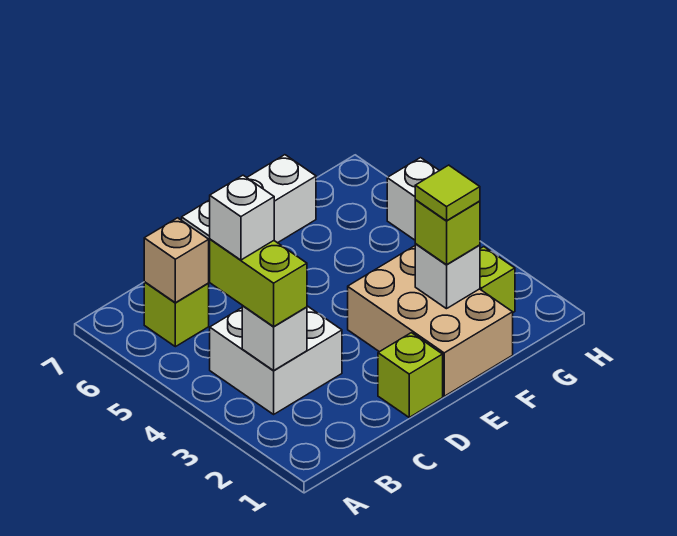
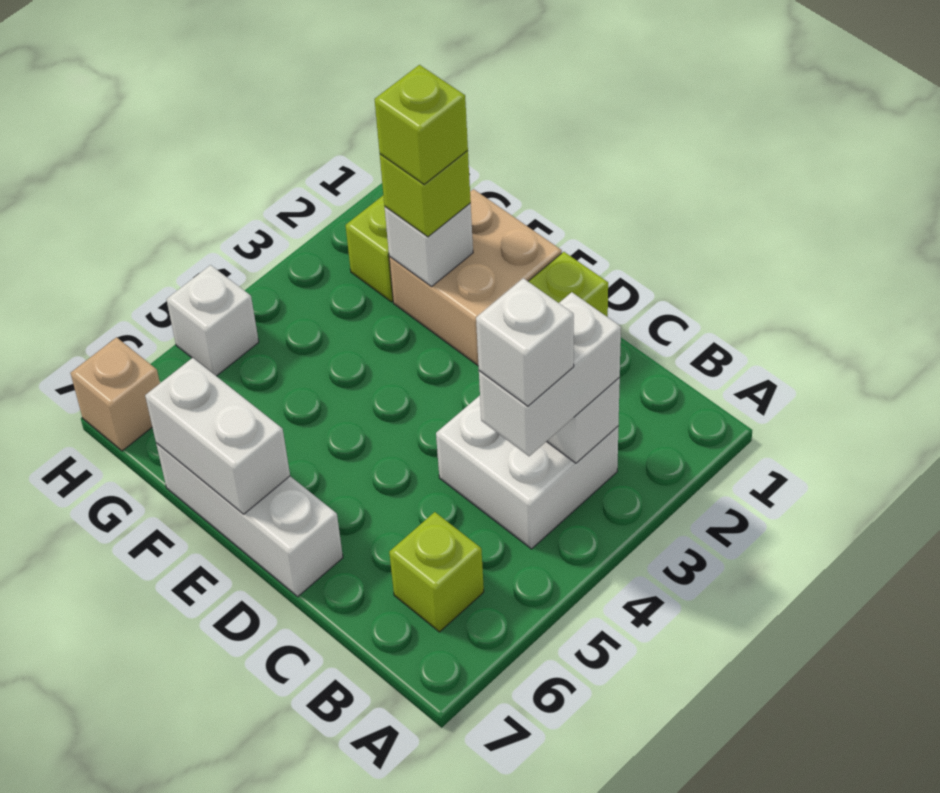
lime brick B3:B4 level 3 -> white brick B3:B4 level 3
tan brick B6 level 2 -> tan brick H7 level 1
tan brick E1:F3 level 1 -> tan brick E1:F2 level 1
none -> white brick E7:F7 level 2
lime tile F2 level 4 -> lime brick F2 level 4

